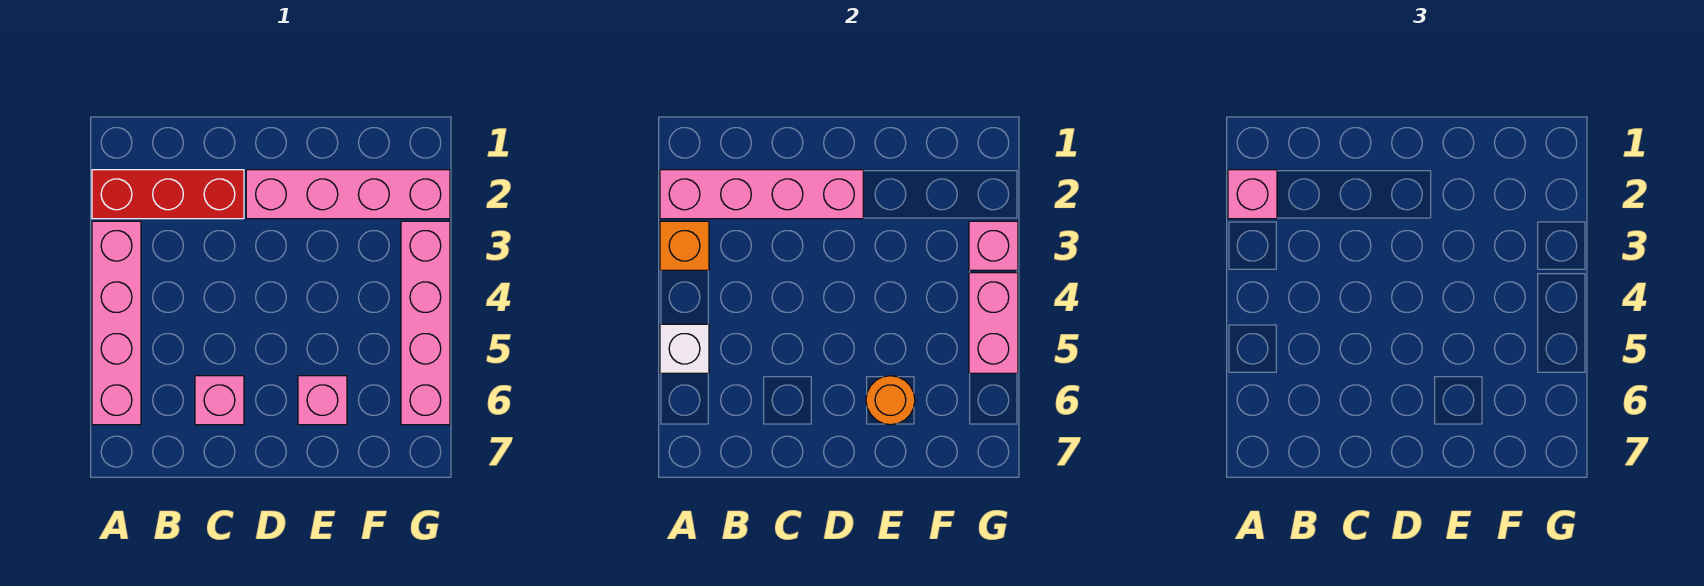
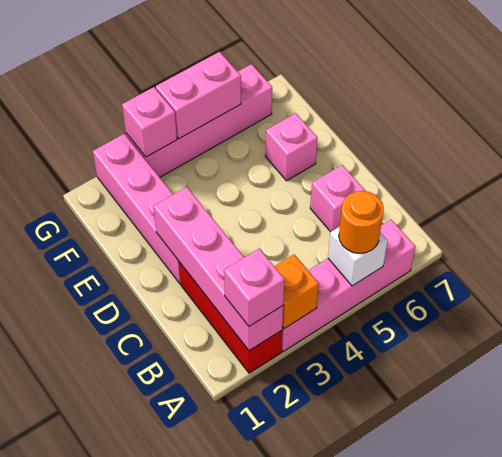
orange round brick E6 level 2 -> orange round brick A5 level 3

